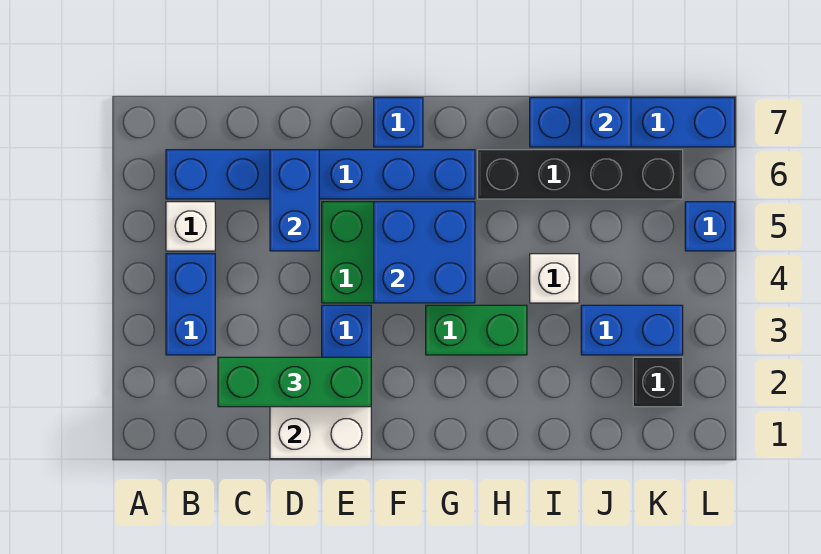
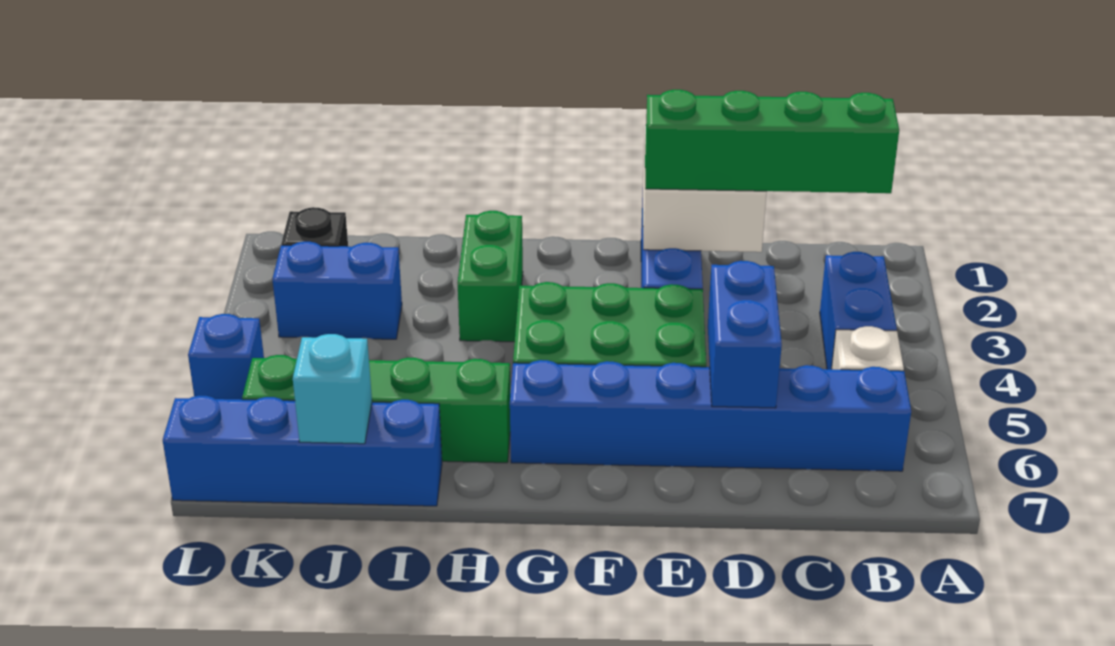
green brick C2:E2 level 3 -> green brick B2:E2 level 3
blue brick F4:G5 level 2 -> none
blue brick F7 level 1 -> none
green brick G3:H3 level 1 -> green brick H2:H3 level 1
black brick H6:K6 level 1 -> green brick H6:K6 level 1
white brick I4 level 1 -> none
blue brick J7 level 2 -> cyan brick J7 level 2

